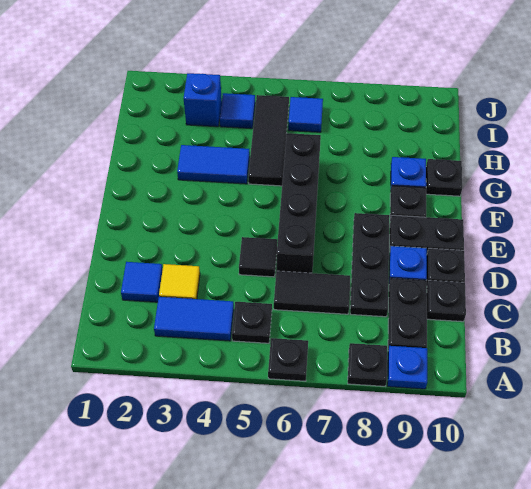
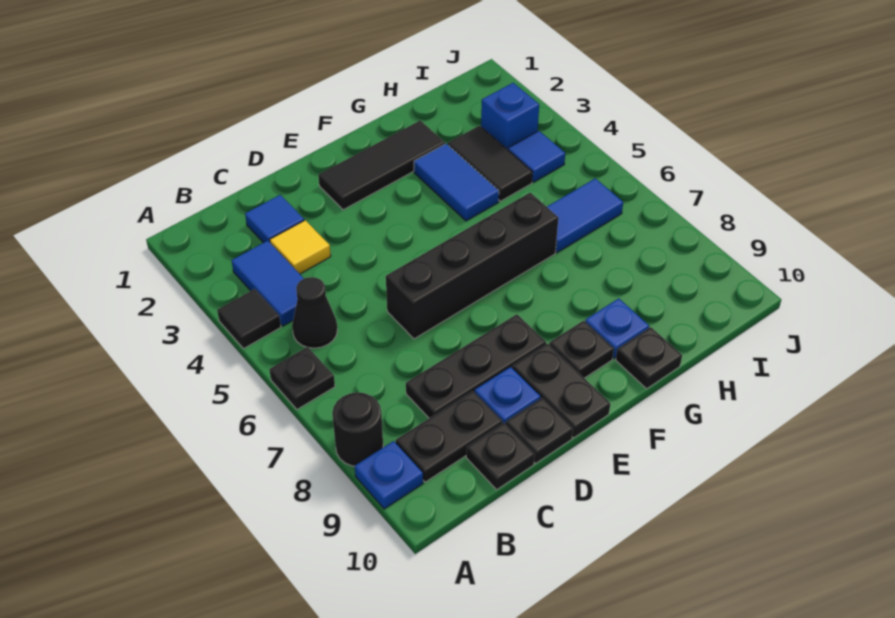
black plate A8 level 1 -> black round brick A8 level 1
black plate B5 level 1 -> black cone B5 level 1
black tile C6:C7 level 1 -> black tile H3:H4 level 1
black tile D5 level 1 -> black tile A4 level 1
black tile G5:I5 level 1 -> black tile E2:G2 level 1
blue tile I6 level 1 -> blue tile H6:I6 level 1

